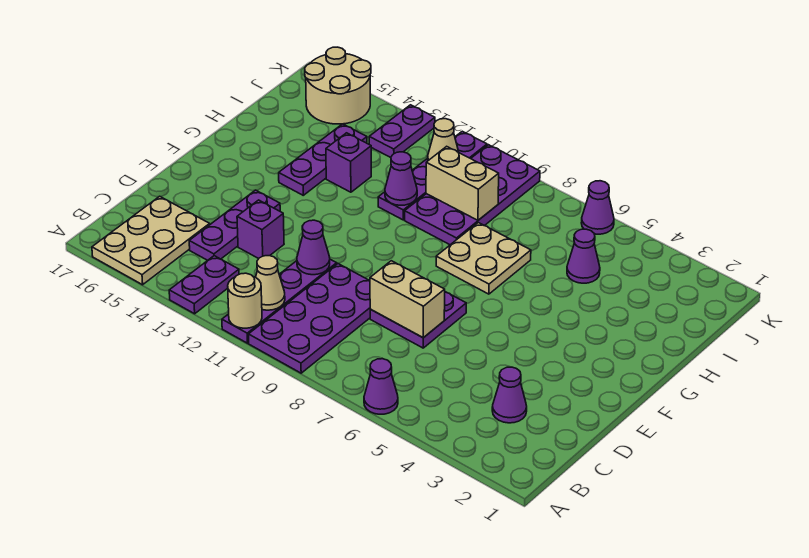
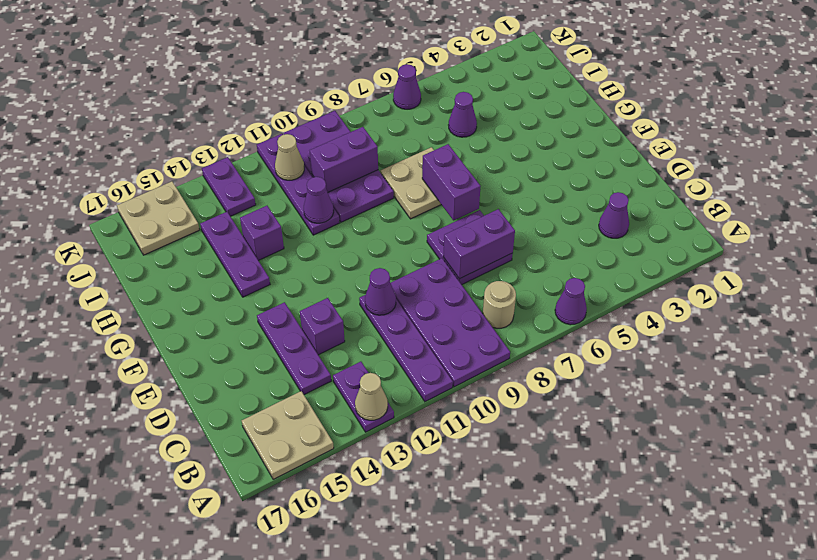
tan round brick A11 level 2 -> tan round brick B8 level 1
tan plate A15:C16 level 1 -> tan plate A15:B16 level 1
tan cone B11 level 2 -> tan cone A13 level 2
tan brick D7:D8 level 2 -> purple brick D7:D8 level 2
none -> purple brick F7:G7 level 2
tan brick I9:I10 level 2 -> purple brick I9:I10 level 2
tan round brick J15:K16 level 1 -> tan plate J15:K16 level 1

